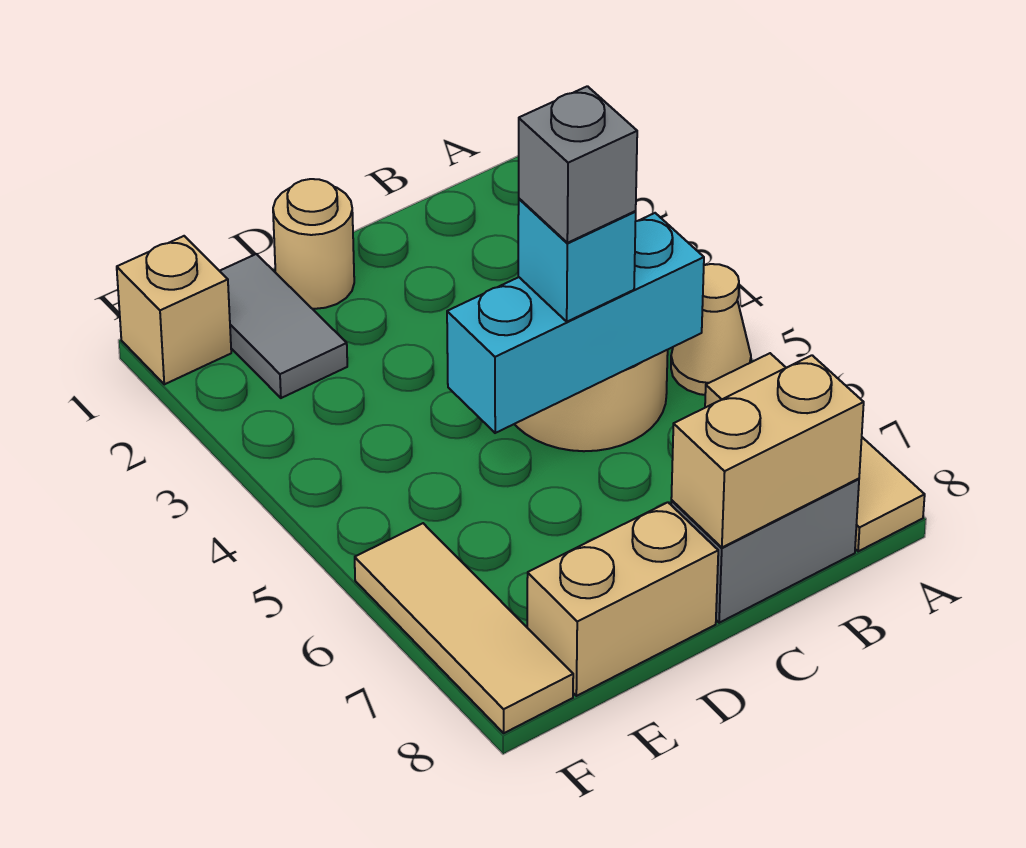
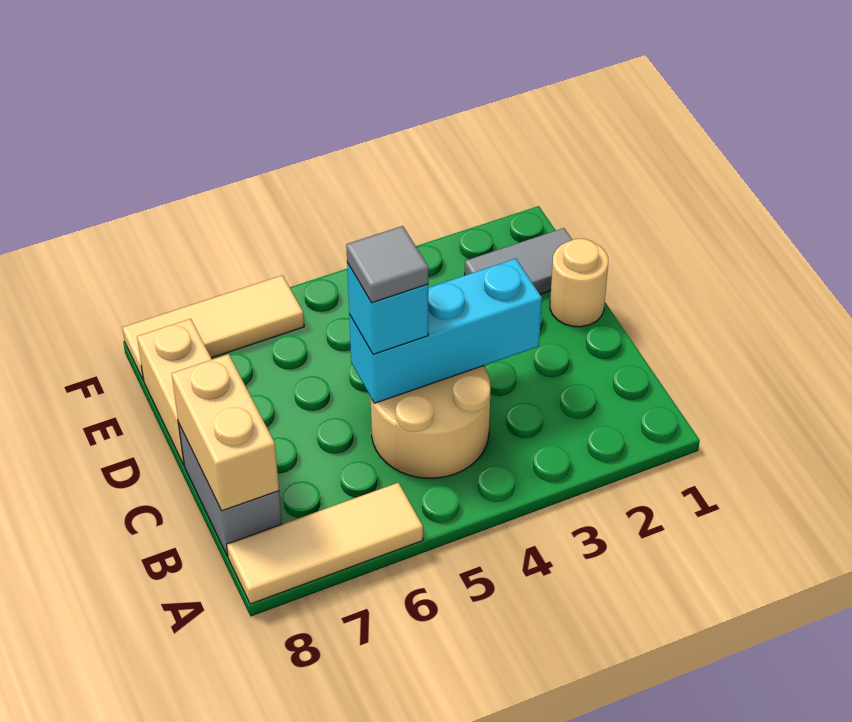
tan cone A5 level 1 -> none
cyan brick B5:D5 level 2 -> cyan brick C3:C5 level 2
grey brick C5 level 4 -> grey tile C5 level 4
tan brick F1 level 1 -> none

